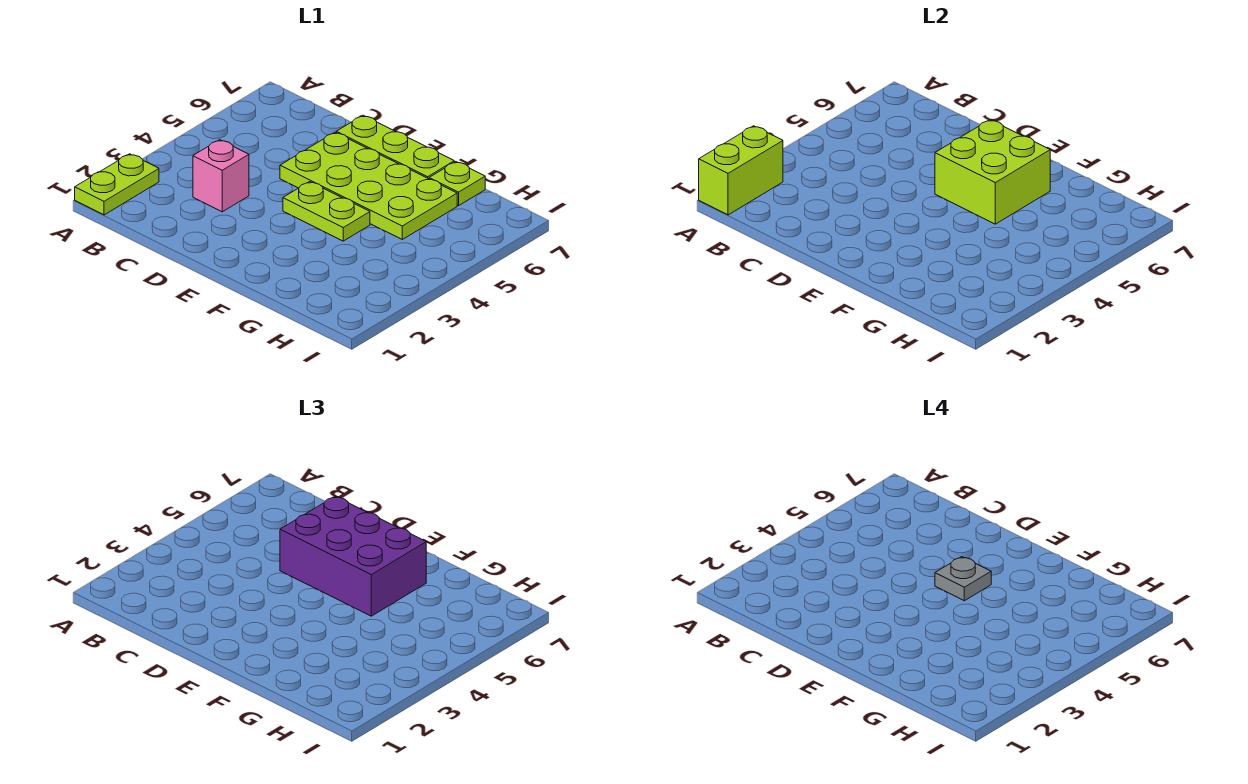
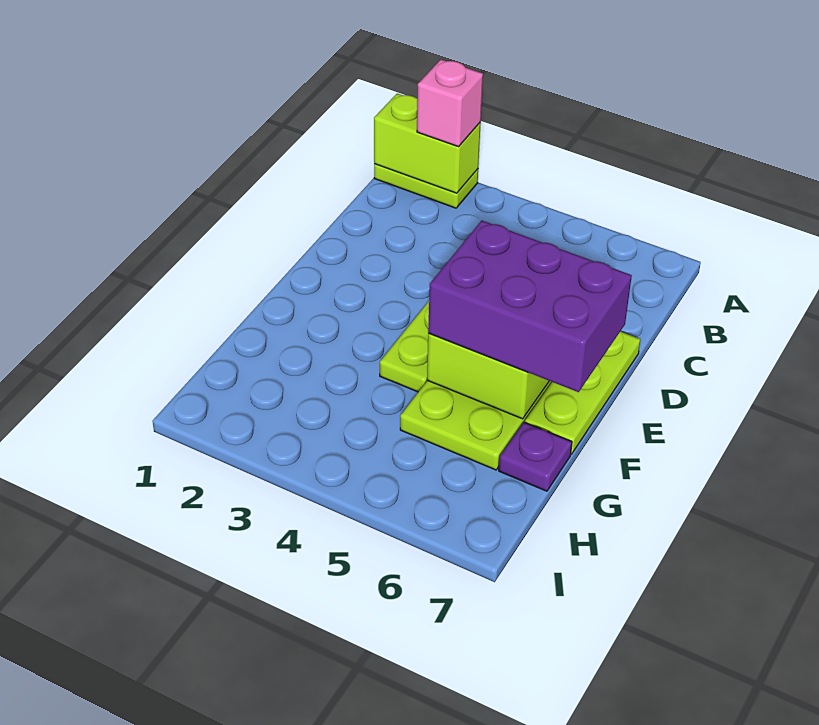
pink brick C3 level 1 -> pink brick A2 level 3
purple brick D5:F6 level 3 -> purple brick E5:F7 level 3
grey plate E5 level 4 -> none
lime plate G7 level 1 -> purple plate G7 level 1

